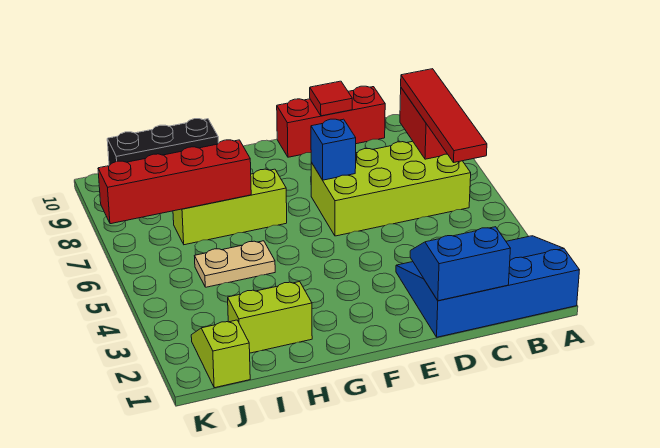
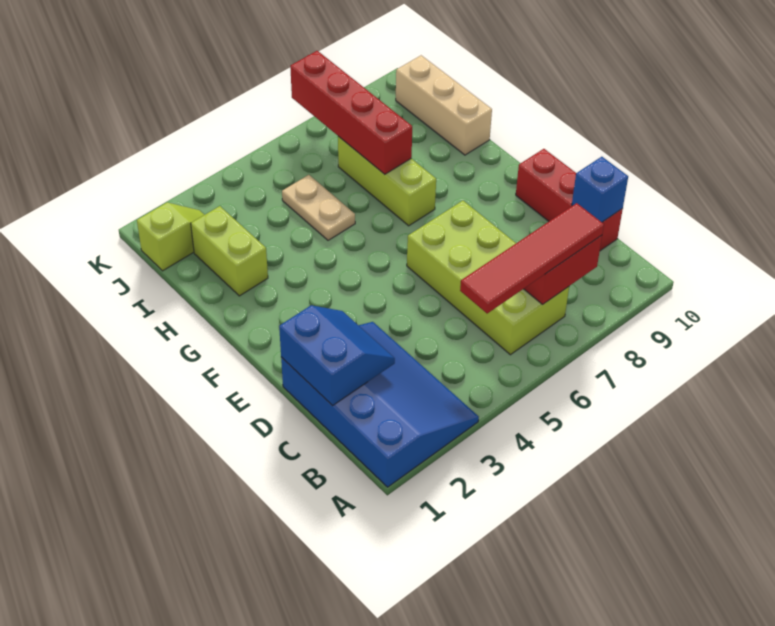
red tile D10 level 2 -> none
blue brick E7 level 2 -> blue brick C10 level 2
black brick H10:J10 level 1 -> tan brick H10:J10 level 1

